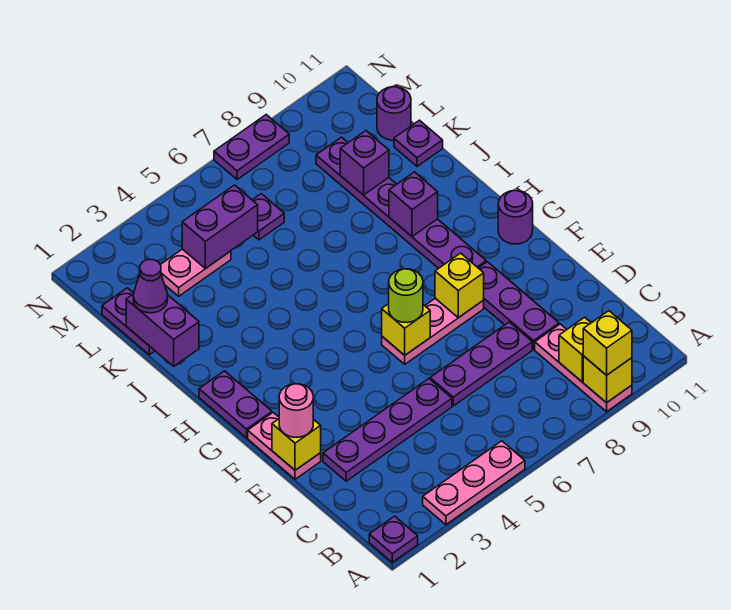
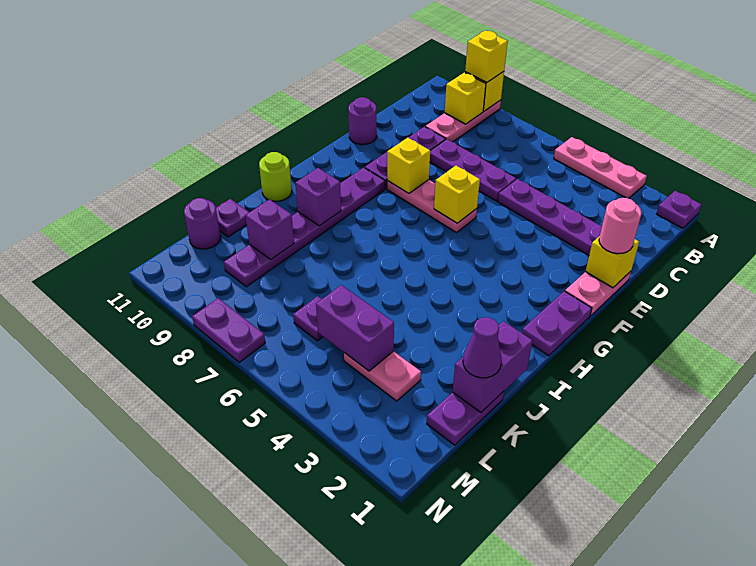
lime round brick F6 level 3 -> lime round brick I11 level 1
purple round brick G11 level 1 -> purple round brick E11 level 1

